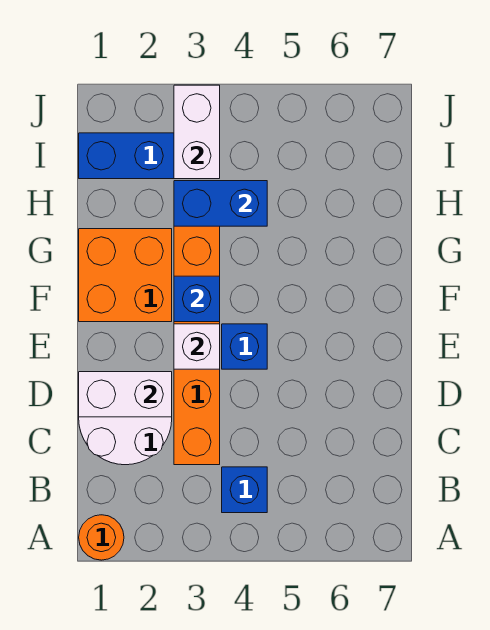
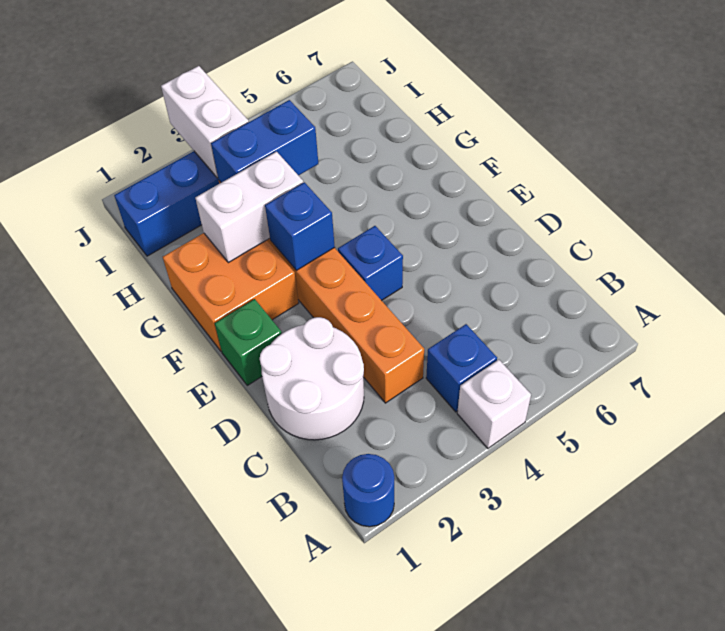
orange round brick A1 level 1 -> blue round brick A1 level 1
white brick D1:D2 level 2 -> white brick G2:G3 level 2
none -> green brick E1 level 1
white brick E3 level 2 -> white brick A4 level 1

